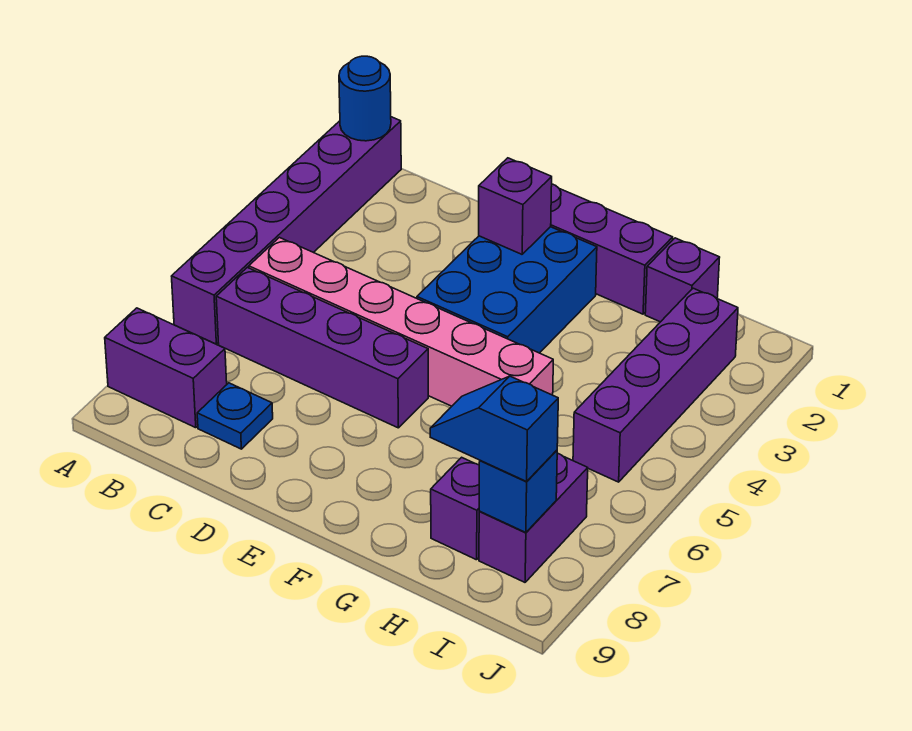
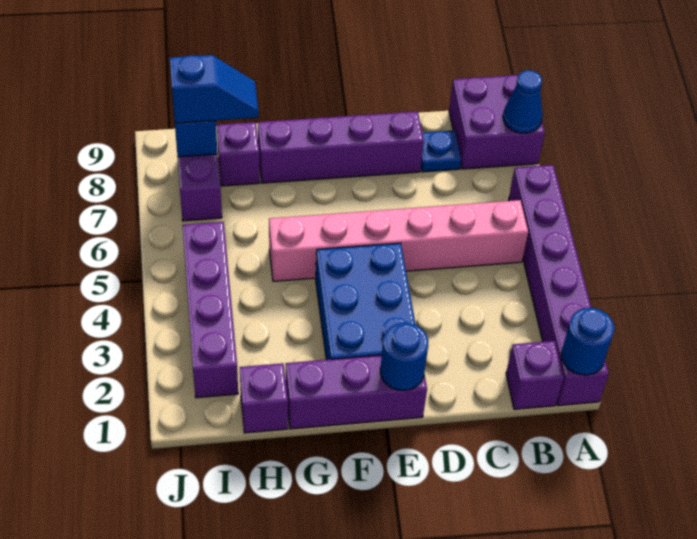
purple brick A8:B8 level 1 -> purple brick A8:B9 level 1
none -> blue cone A8 level 2
purple brick B6:E6 level 1 -> purple brick D8:G8 level 1
none -> blue round brick E1 level 2
purple brick E2 level 2 -> purple brick B1 level 1

